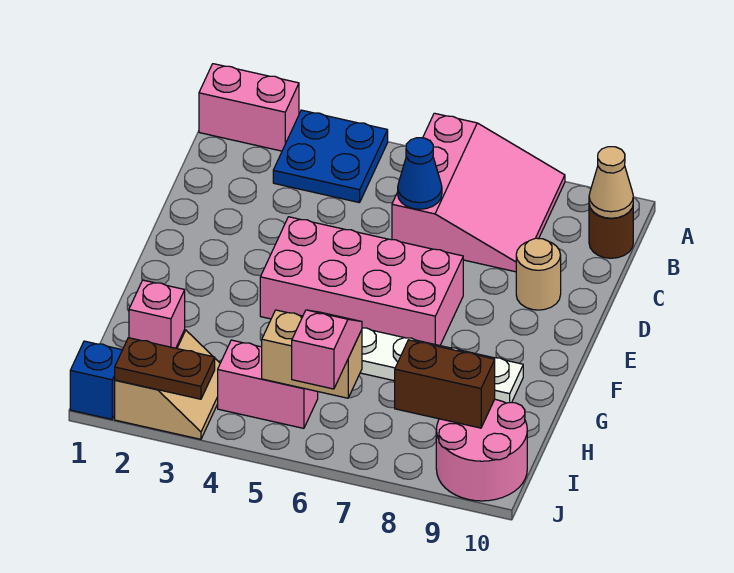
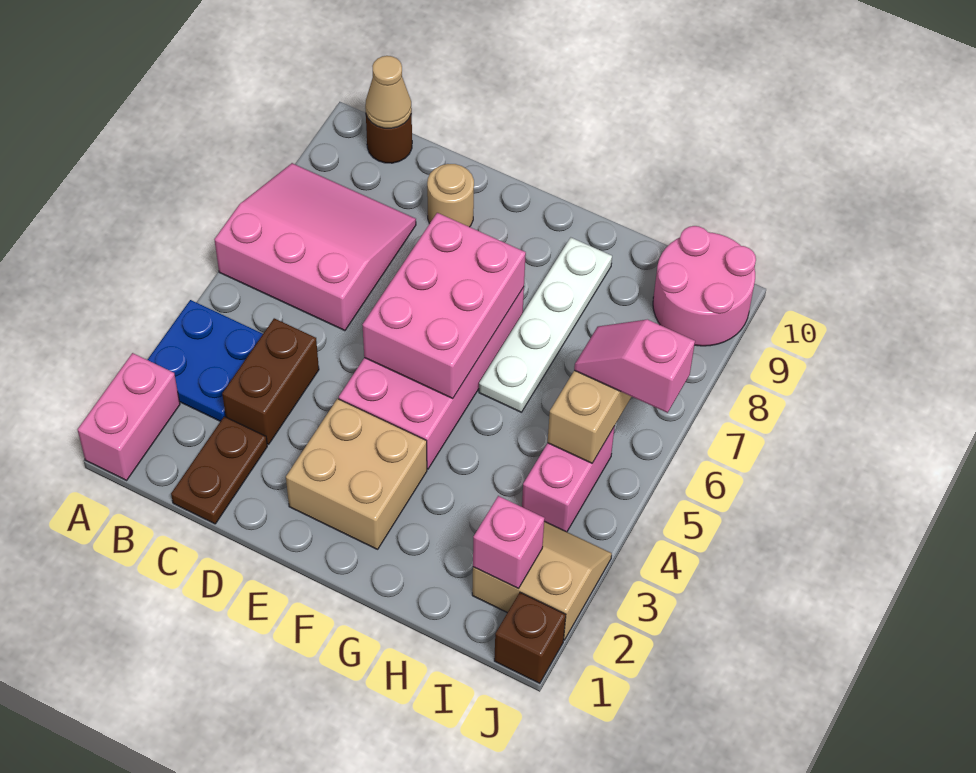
blue cone C6 level 2 -> none
none -> tan brick E2:F3 level 1
none -> pink brick E5:F7 level 2
brown brick I8:I9 level 2 -> brown brick C3:C4 level 1
blue brick J1 level 1 -> brown brick J1 level 1
brown plate J2:J3 level 2 -> brown plate C1:C2 level 1

